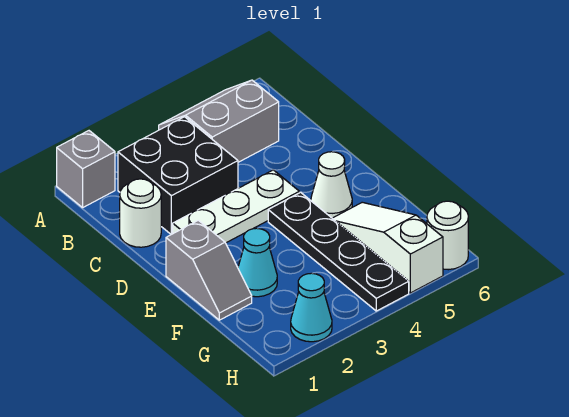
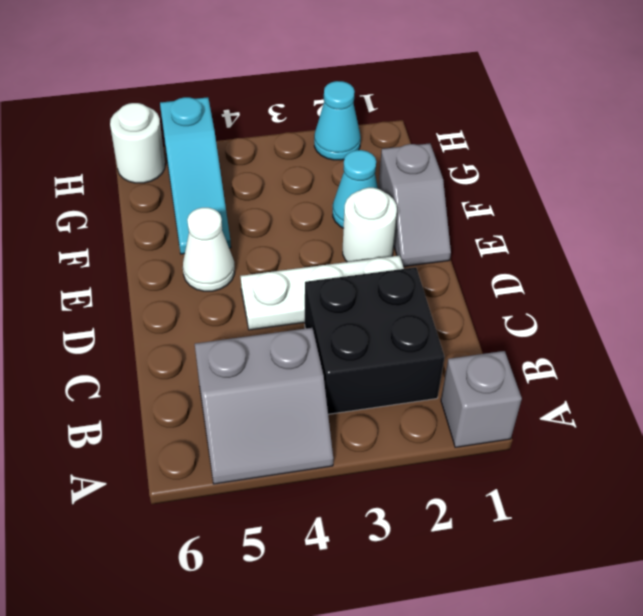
white round brick C1 level 1 -> white round brick E2 level 1
grey slope E1:F1 level 1 top E -> grey slope E1:F1 level 1 top F
black plate E4:H4 level 1 -> none
white slope F5:H5 level 1 top H -> cyan slope F5:H5 level 1 top H

